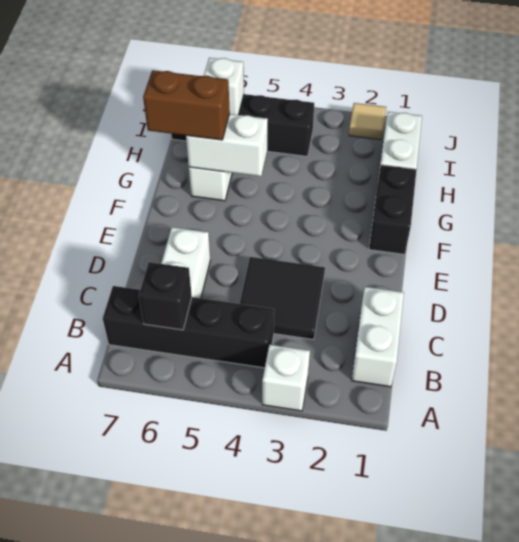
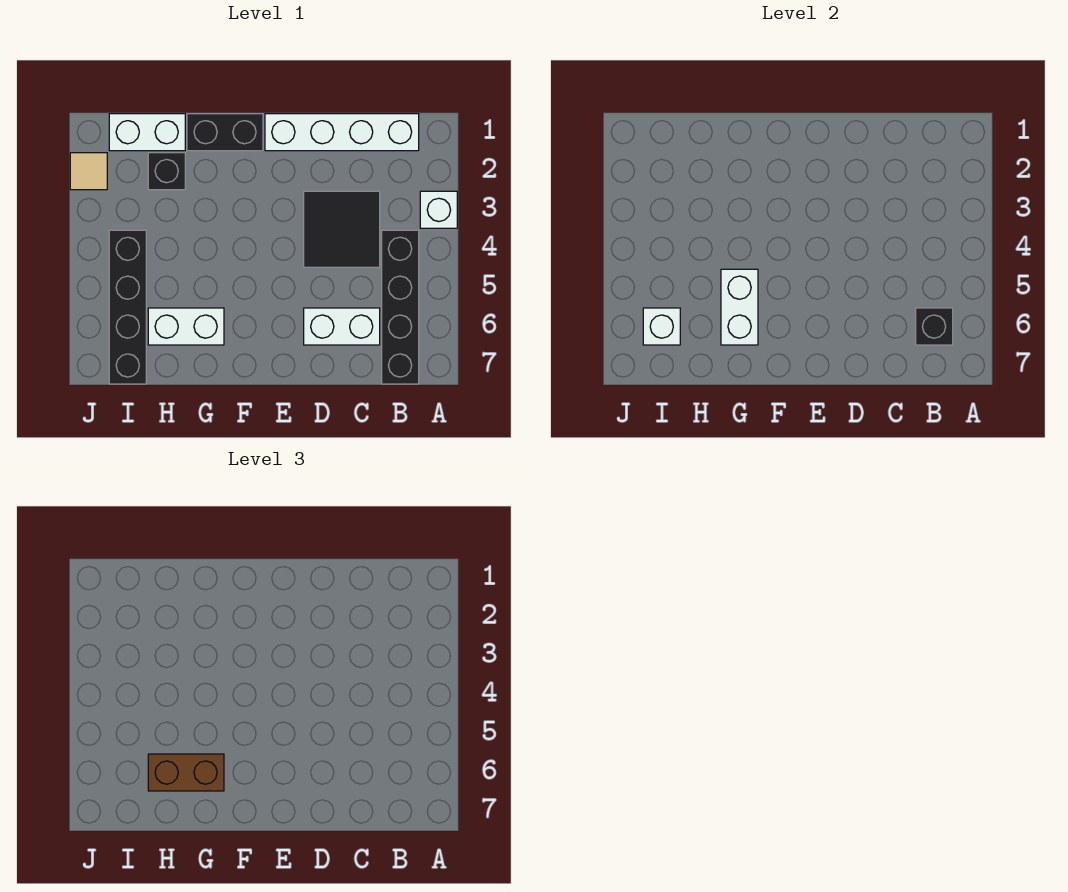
white brick B1:C1 level 1 -> white brick B1:E1 level 1
brown brick G6:G7 level 3 -> brown brick G6:H6 level 3
none -> black brick H2 level 1

